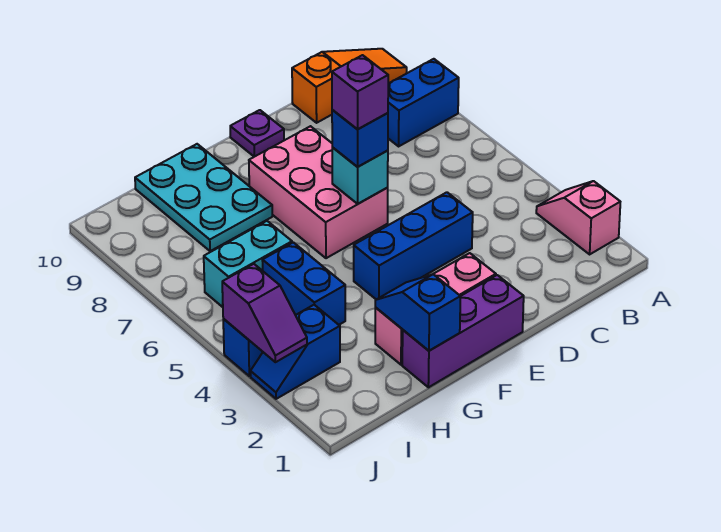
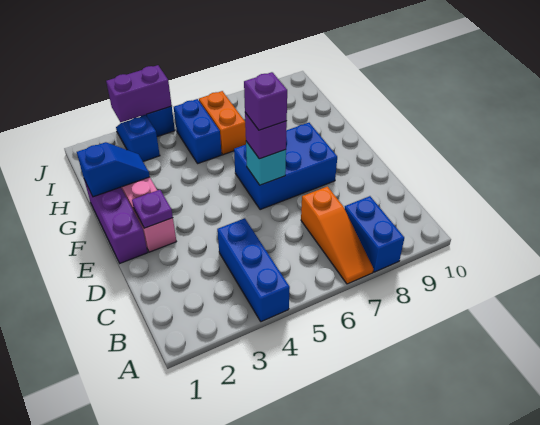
pink slope A2:A3 level 1 top 2 -> none
orange slope A10:C10 level 1 top C -> orange slope A7:C7 level 1 top C
blue brick D4:F4 level 1 -> blue brick A4:C4 level 1
pink brick E6:F8 level 1 -> blue brick E6:F8 level 1
blue brick E6 level 3 -> purple brick E6 level 3
purple plate E10 level 1 -> purple plate E2 level 2
cyan plate G8:H10 level 1 -> none
blue brick H4:H5 level 1 -> blue brick H5:I5 level 1
cyan brick H6:I6 level 1 -> orange brick H6:I6 level 1
purple slope J3:J4 level 2 top 4 -> purple brick J3:J4 level 2

